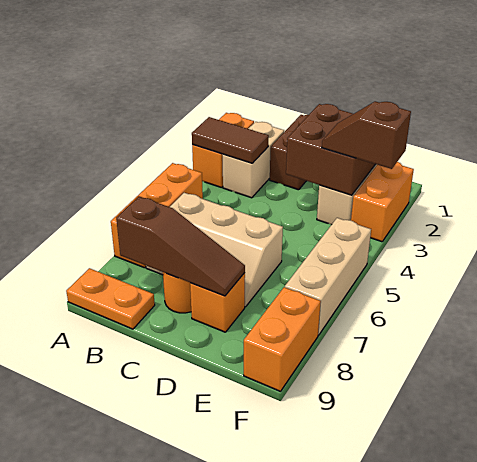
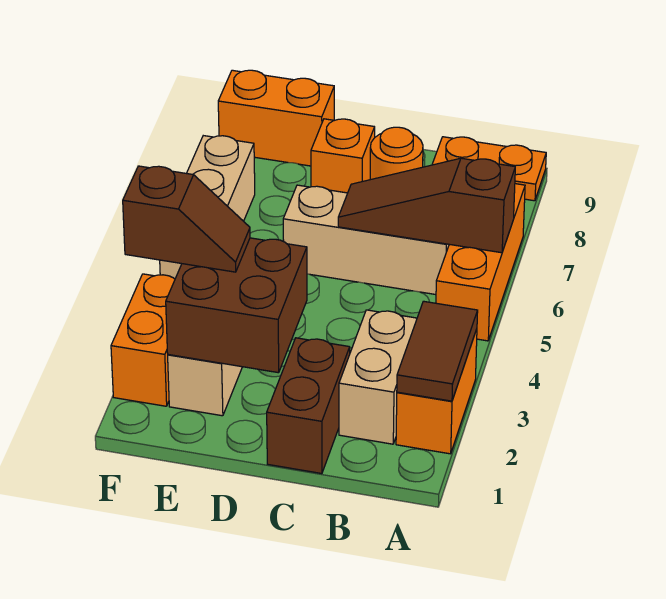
brown tile A3:B3 level 2 -> brown tile A2:A3 level 2
brown slope B8:D8 level 2 top B -> brown slope A6:C6 level 2 top A
orange brick F8:F9 level 1 -> orange brick E9:F9 level 1

